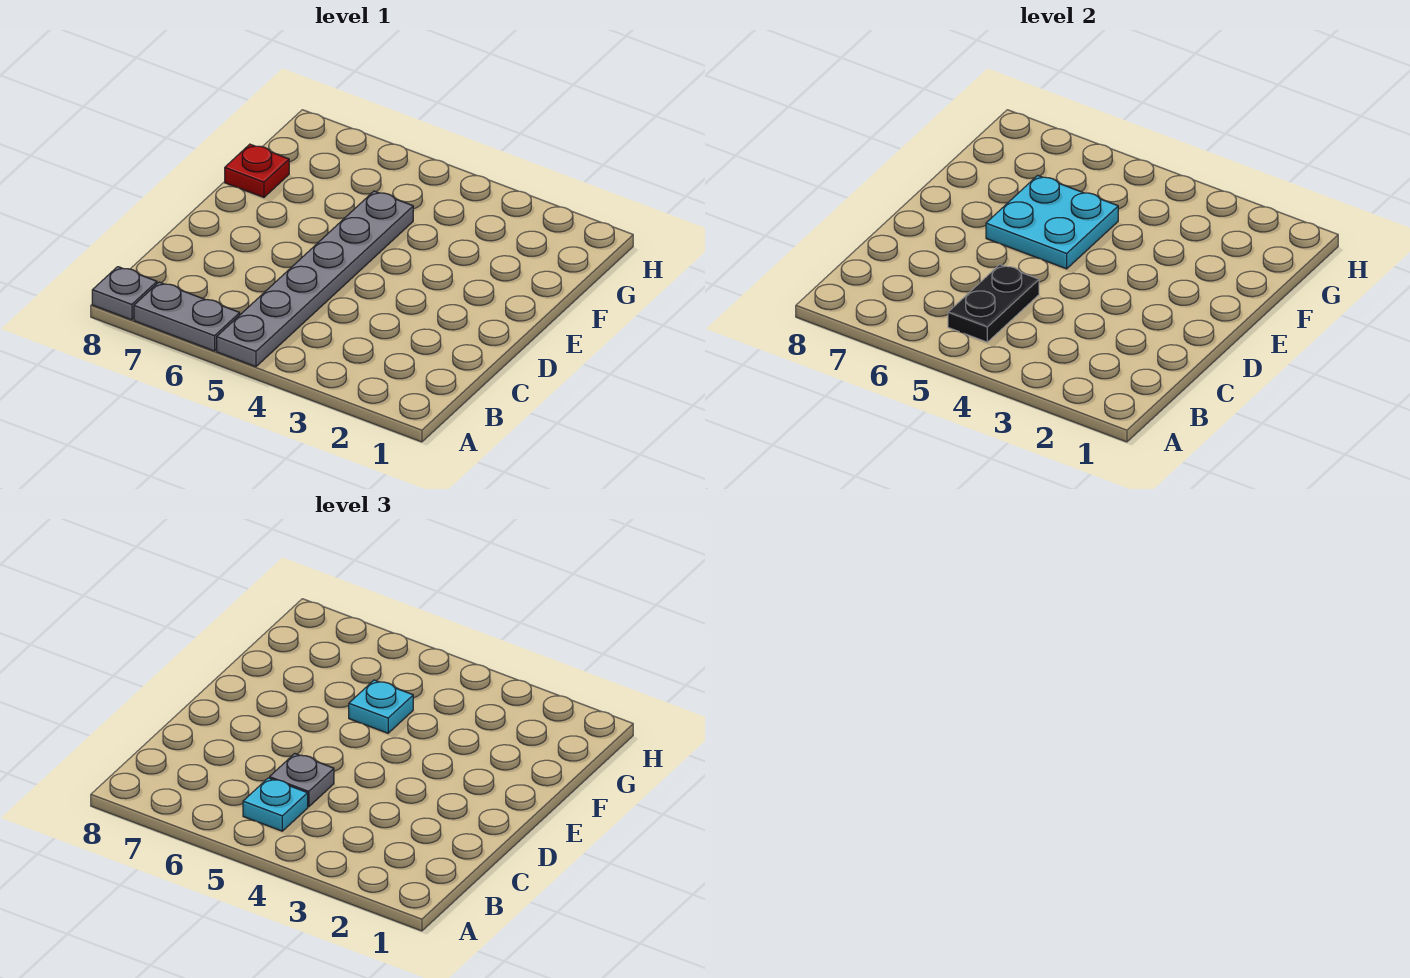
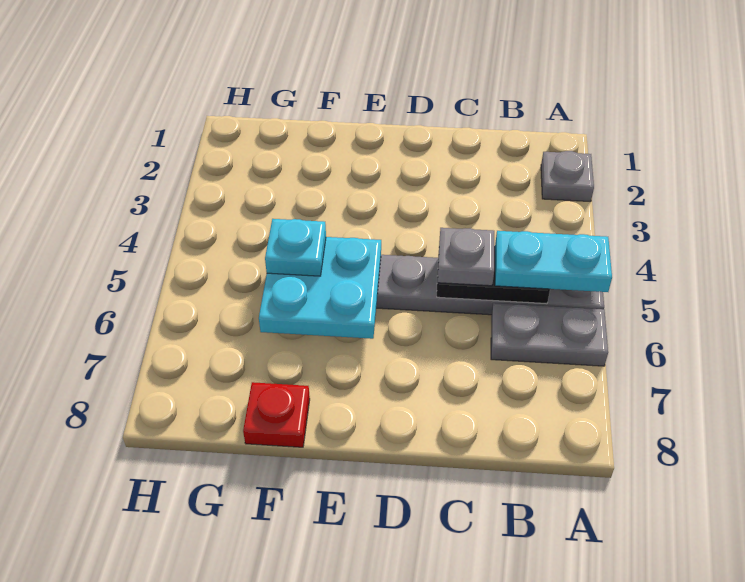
grey plate A6:A7 level 1 -> grey plate A6:B6 level 1
grey plate A8 level 1 -> grey plate A2 level 1
cyan plate B5 level 3 -> cyan plate A5:B5 level 3

